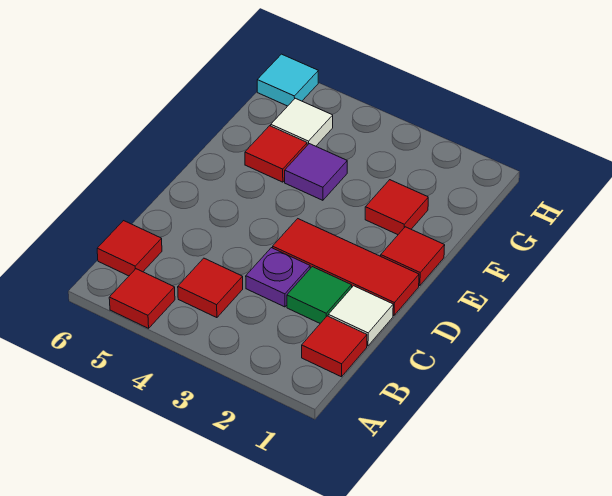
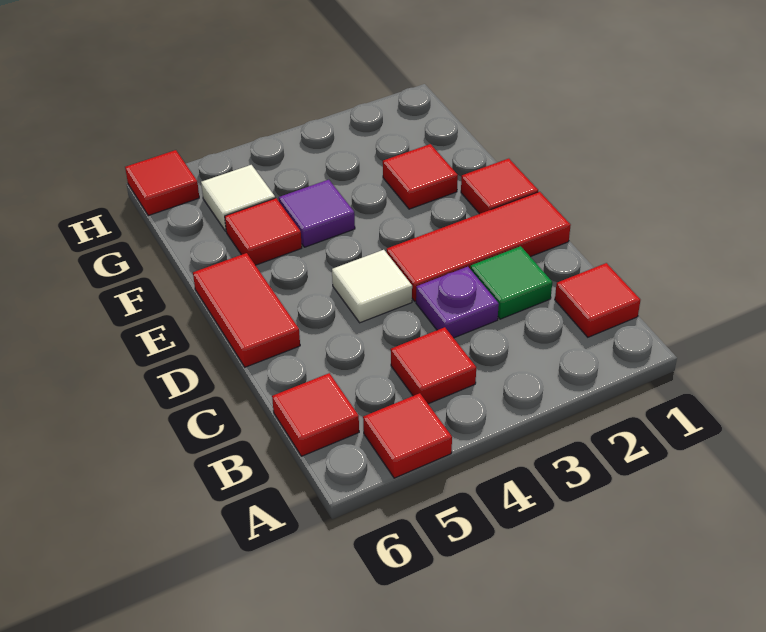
white tile C1 level 1 -> white tile D4 level 1
none -> red tile D6:E6 level 1
cyan tile H6 level 1 -> red tile H6 level 1

